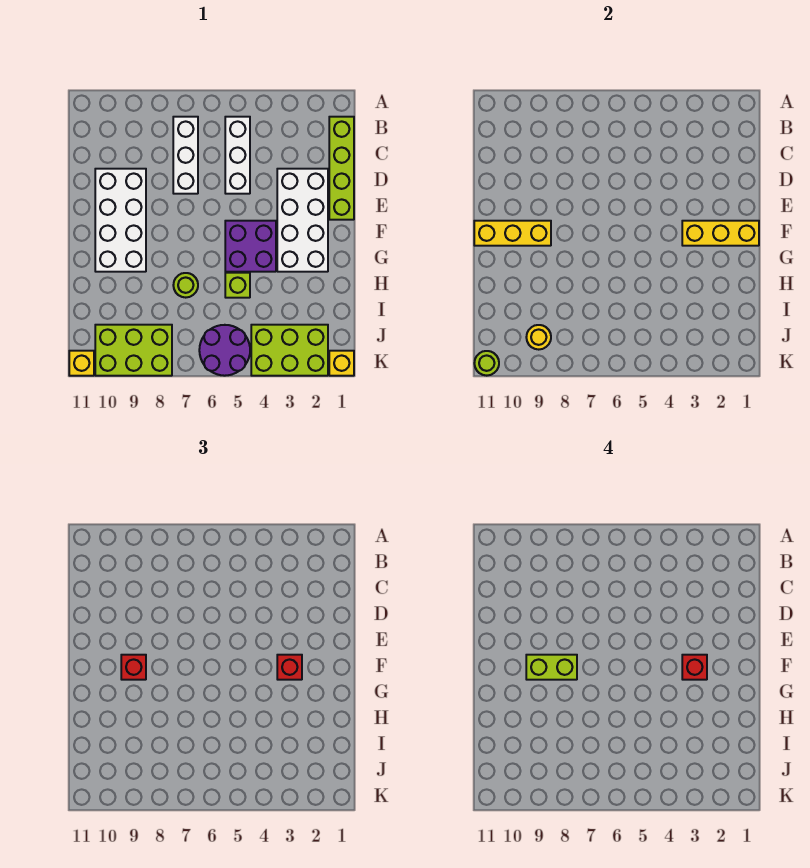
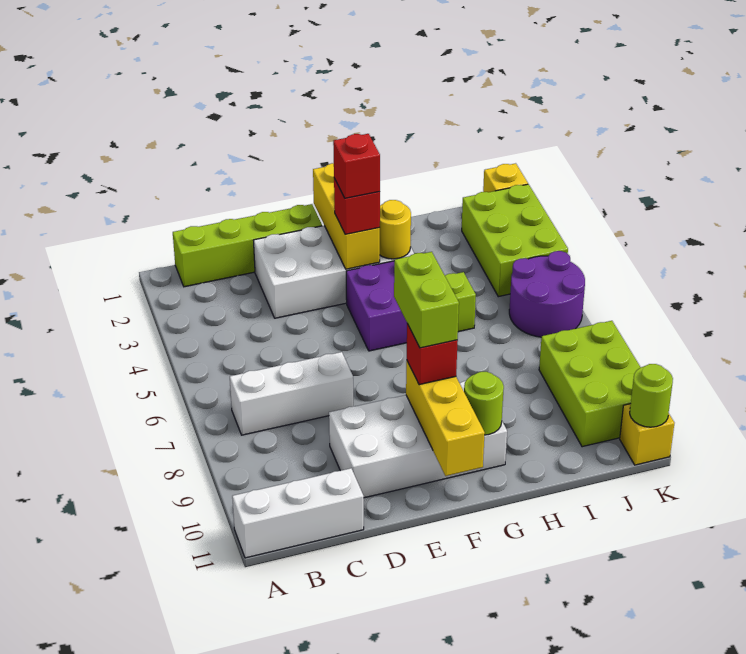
white brick B5:D5 level 1 -> white brick A11:C11 level 1
lime round brick H7 level 1 -> lime round brick G10 level 2
yellow round brick J9 level 2 -> yellow round brick G3 level 2

